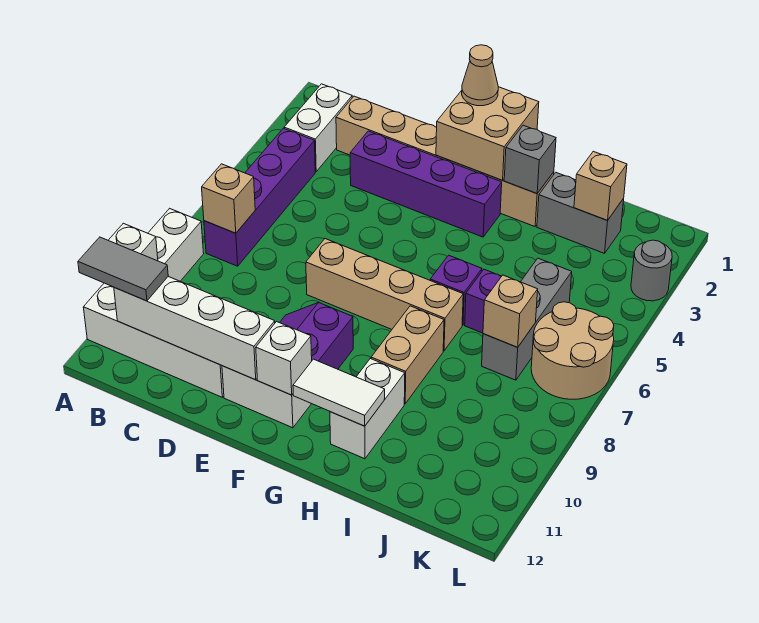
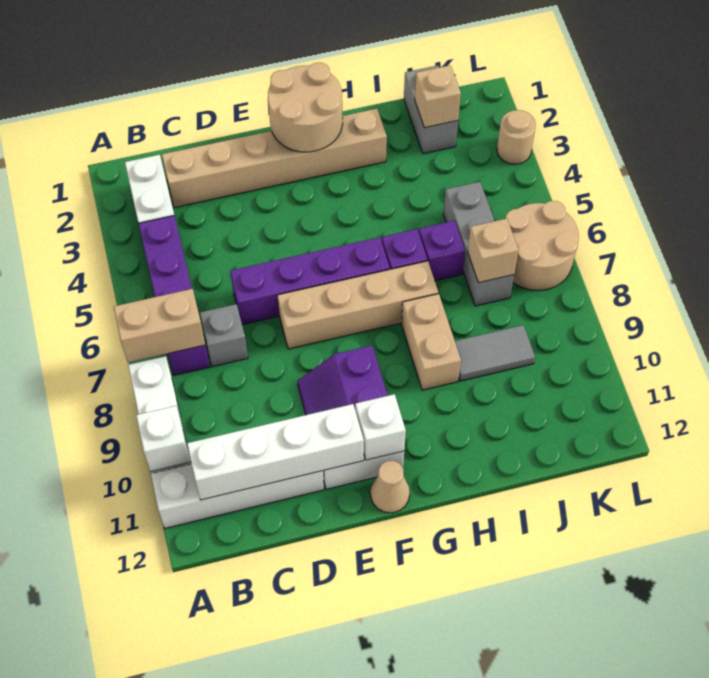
grey tile A11:B11 level 3 -> grey tile I9:J9 level 1
tan brick B7 level 2 -> tan brick A7:B7 level 2
purple brick D3:G3 level 1 -> purple brick D6:G6 level 1
tan brick F1:G2 level 2 -> tan round brick F1:G2 level 2
tan cone F1 level 3 -> tan cone F12 level 1
white tile G11:H11 level 2 -> none
grey brick H2 level 2 -> grey brick C7 level 1
white brick H10:H11 level 1 -> none
grey brick I2:J2 level 1 -> grey brick J1:J2 level 1
grey round brick L3 level 1 -> tan round brick L3 level 1

